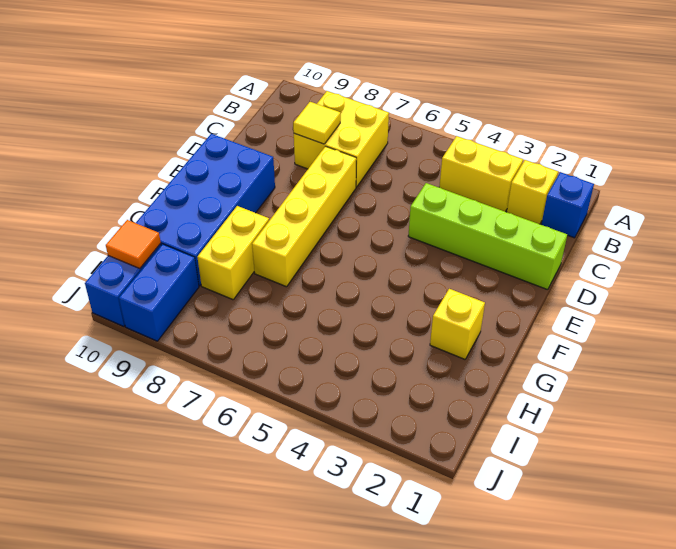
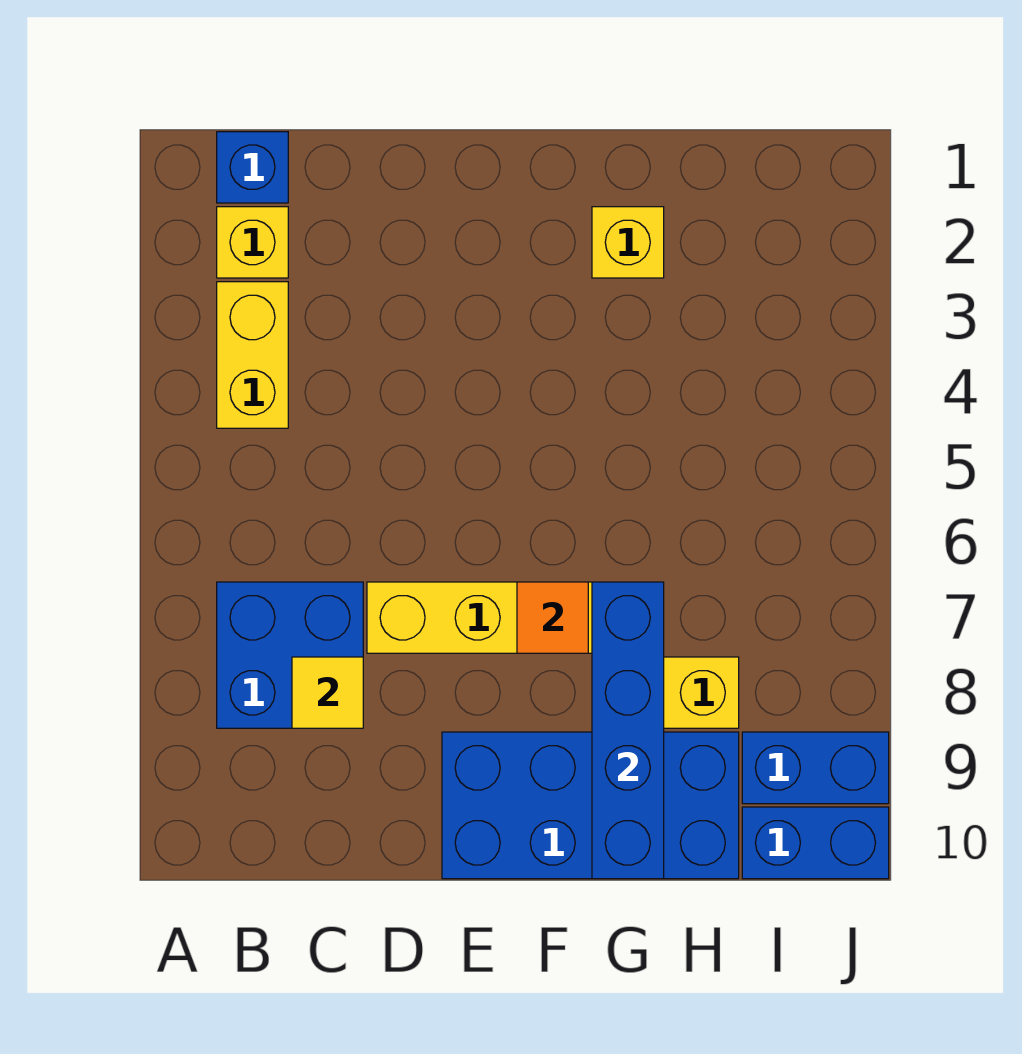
yellow brick B7:C8 level 1 -> blue brick B7:C8 level 1
lime brick D1:D4 level 1 -> none
none -> blue brick G7:G10 level 2
orange tile I10 level 2 -> orange tile F7 level 2

